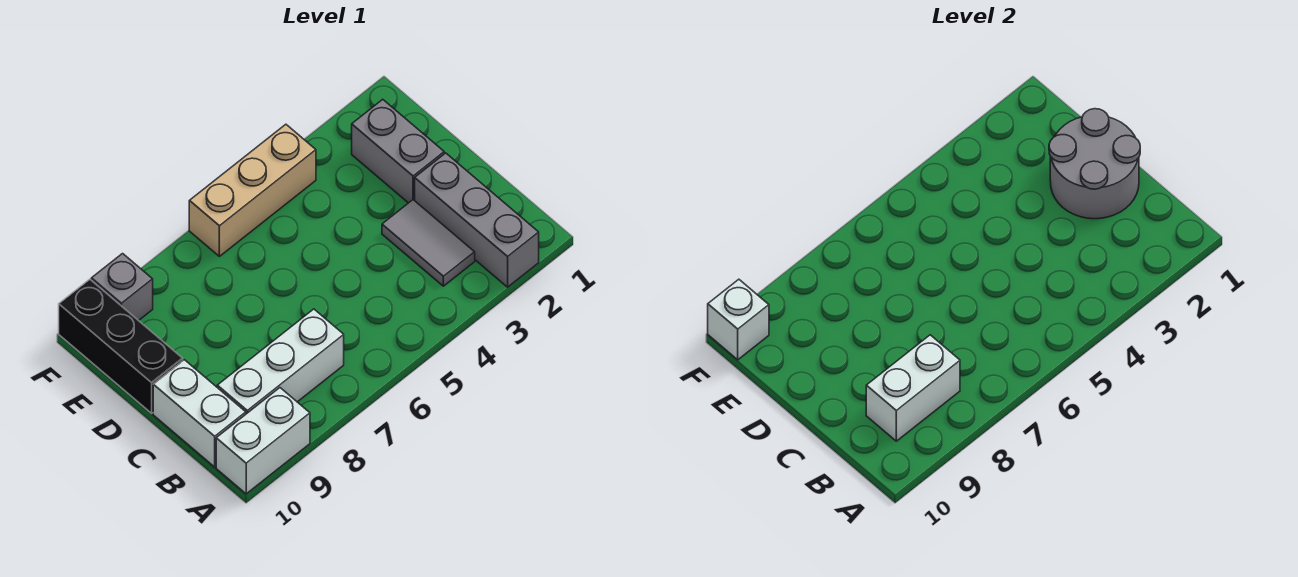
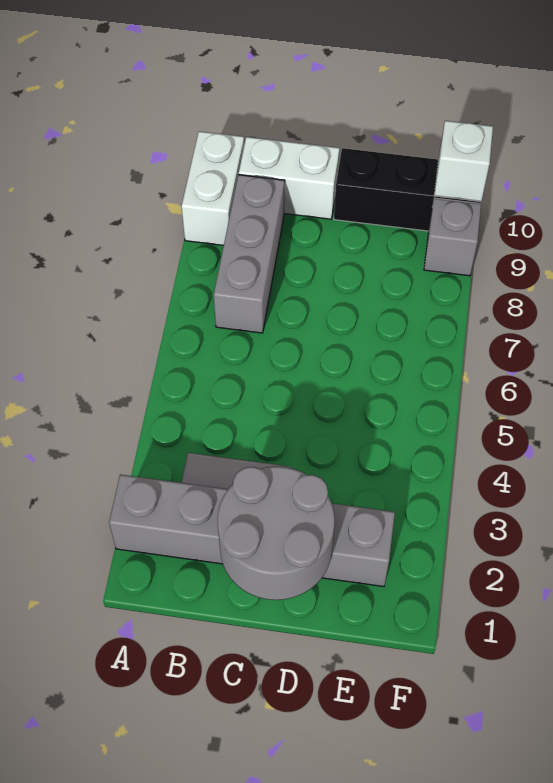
white brick B7:B9 level 1 -> grey brick B7:B9 level 1
white brick B8:B9 level 2 -> none
tan brick F4:F6 level 1 -> none

